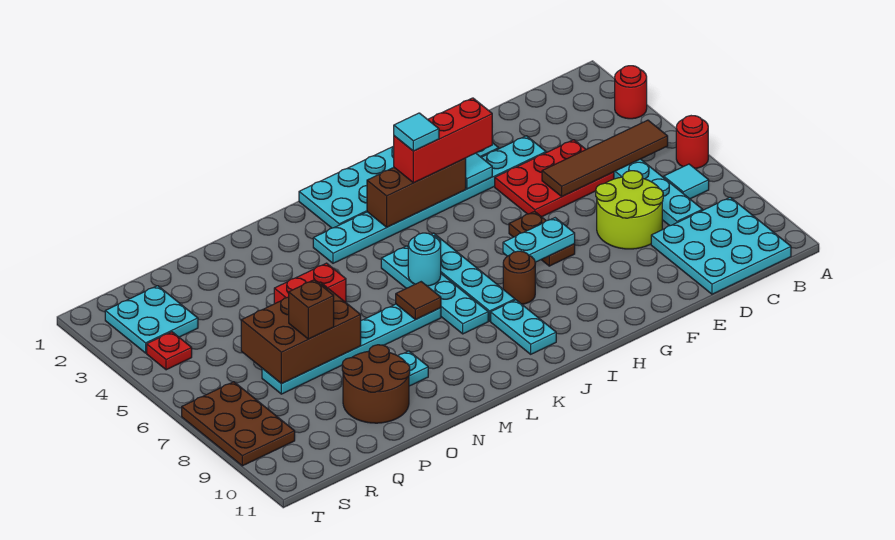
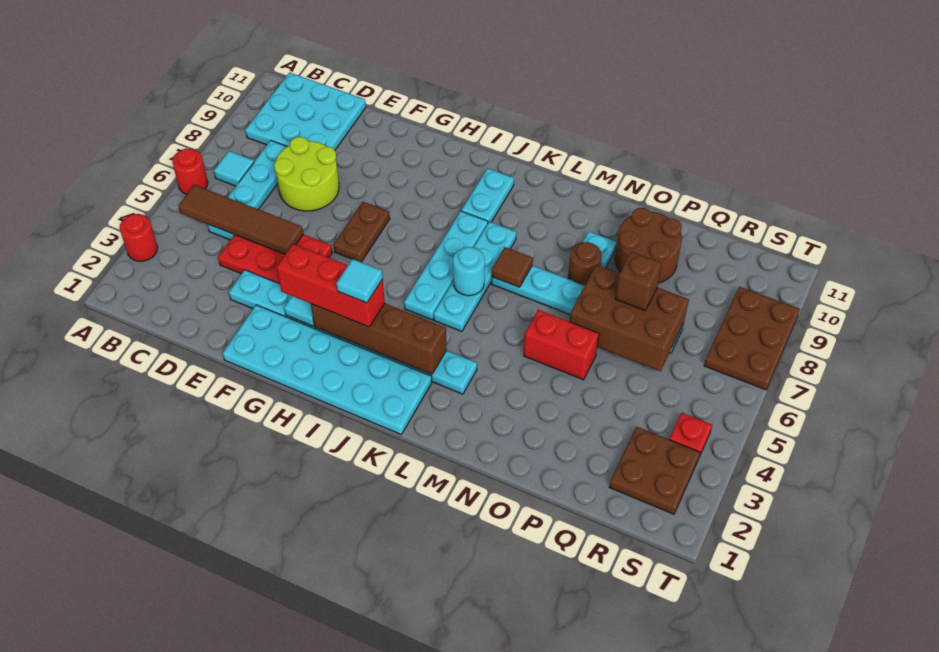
cyan plate G7:H7 level 2 -> none
brown brick H3:J3 level 2 -> brown brick H3:K3 level 2
brown round brick I8 level 1 -> brown round brick N8 level 1
cyan plate R2:S3 level 1 -> brown plate R2:S3 level 1

